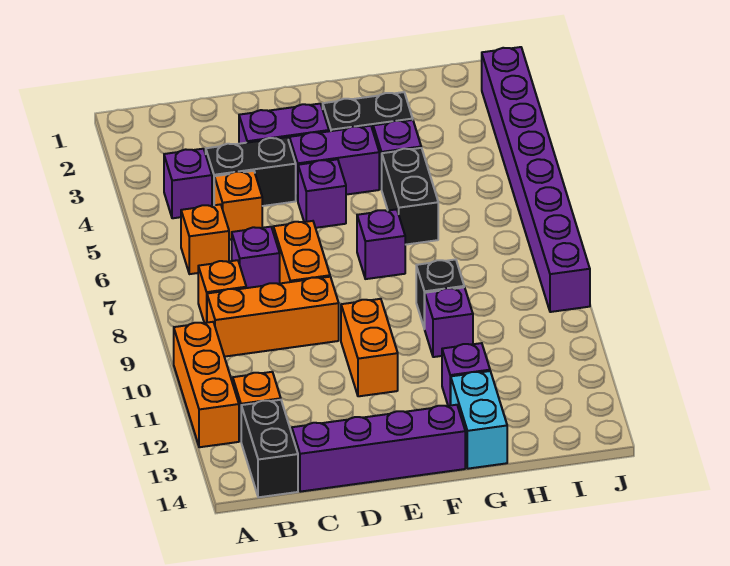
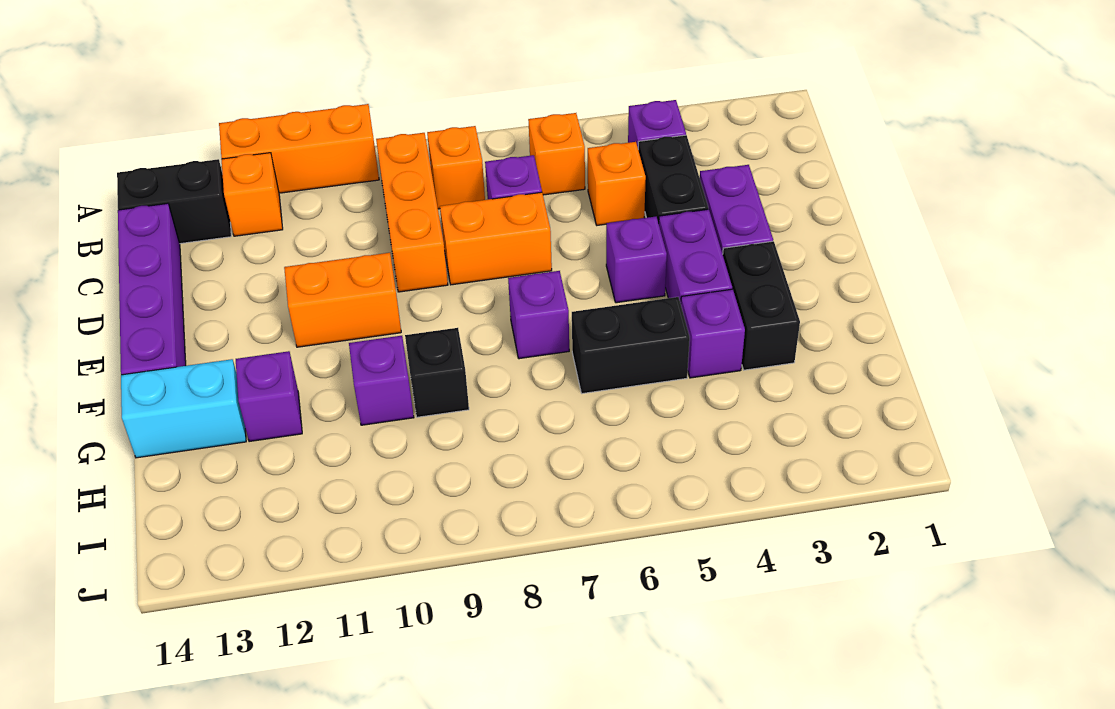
purple brick J2:J9 level 1 -> none

